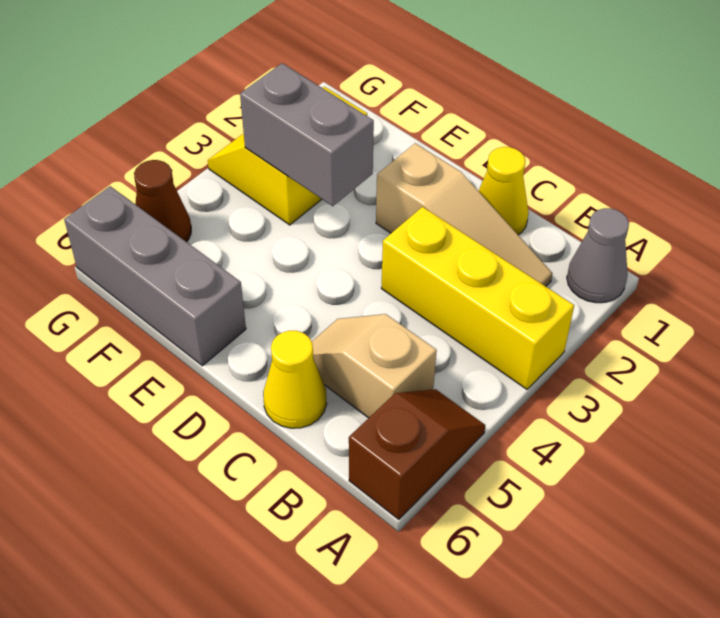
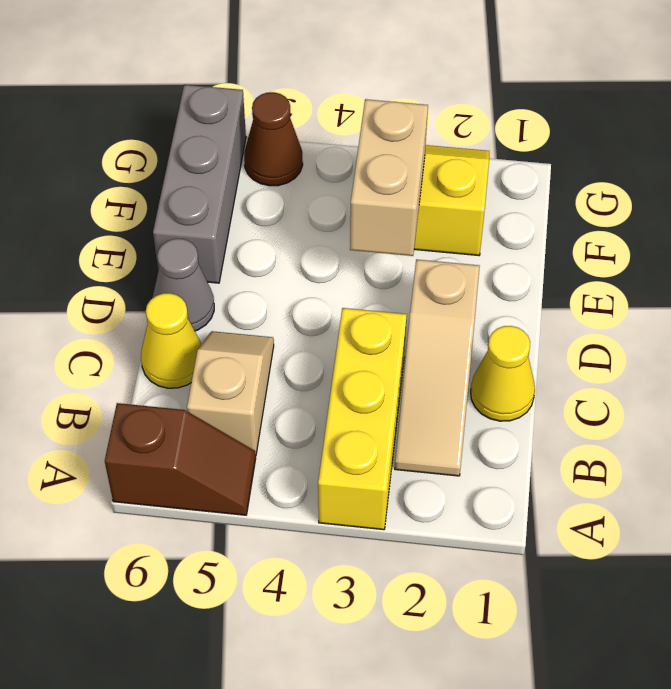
grey cone A1 level 1 -> grey cone D6 level 1
grey brick E3:F3 level 2 -> tan brick E3:F3 level 2

